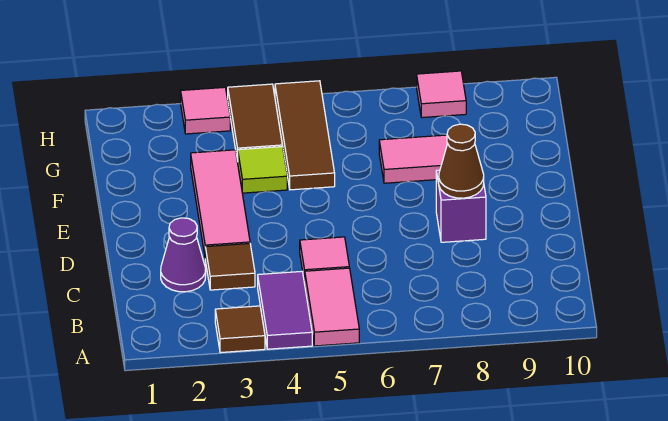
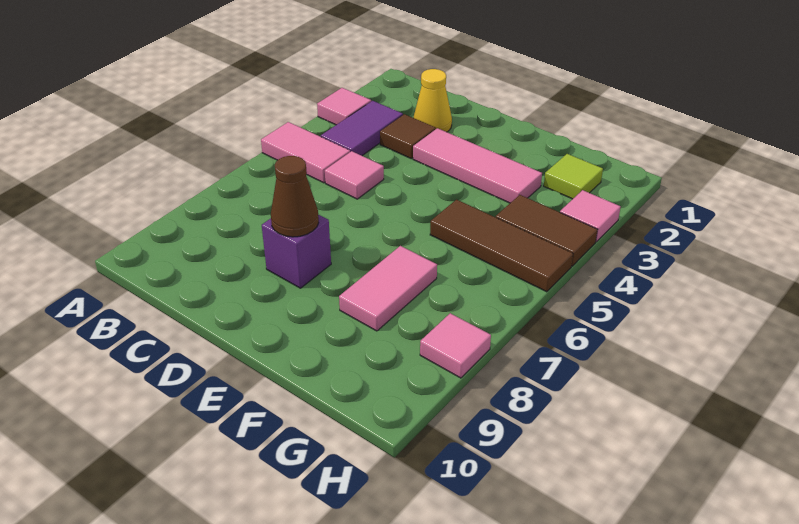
brown tile A3 level 1 -> pink tile A3 level 1
purple tile A4:B4 level 1 -> purple tile B3:B4 level 1
purple cone C2 level 1 -> yellow cone C2 level 1
lime tile F4 level 1 -> lime tile G2 level 1

